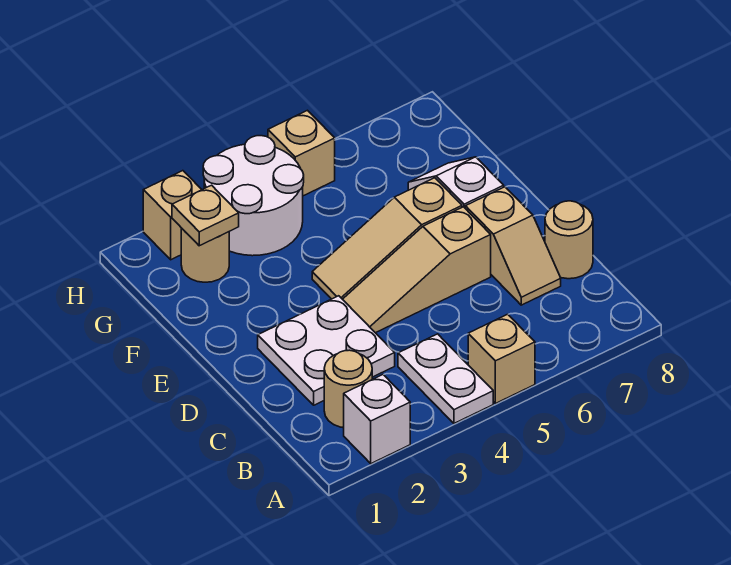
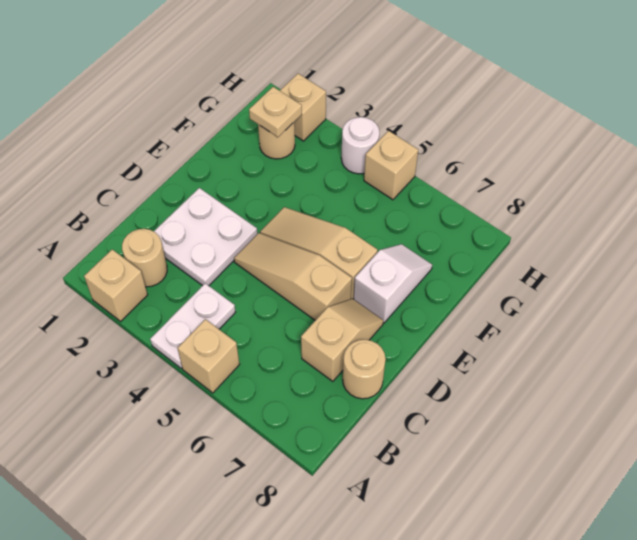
white brick A2 level 1 -> tan brick A2 level 1
tan slope C7:D7 level 1 top D -> tan slope C7:D7 level 1 top C
white round brick G3:H4 level 1 -> white round brick H4 level 1

